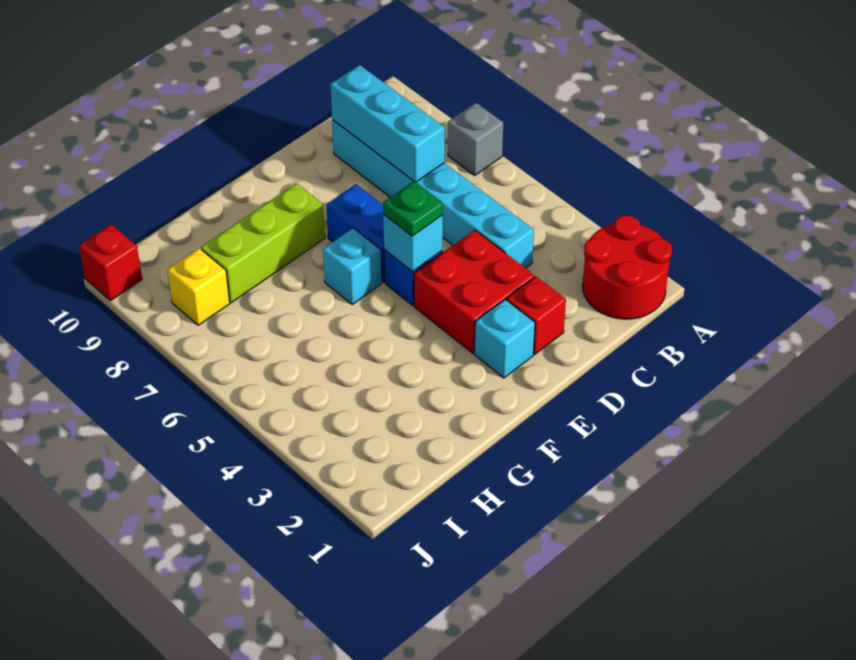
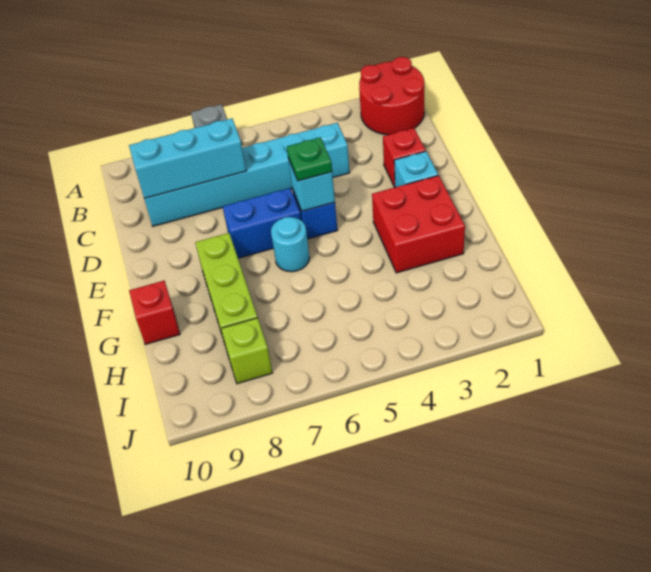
red brick D3:E4 level 1 -> red brick F2:G3 level 1
cyan brick F6 level 1 -> cyan round brick F6 level 1
yellow brick I8 level 1 -> lime brick I8 level 1
red brick J10 level 1 -> red brick G10 level 1

